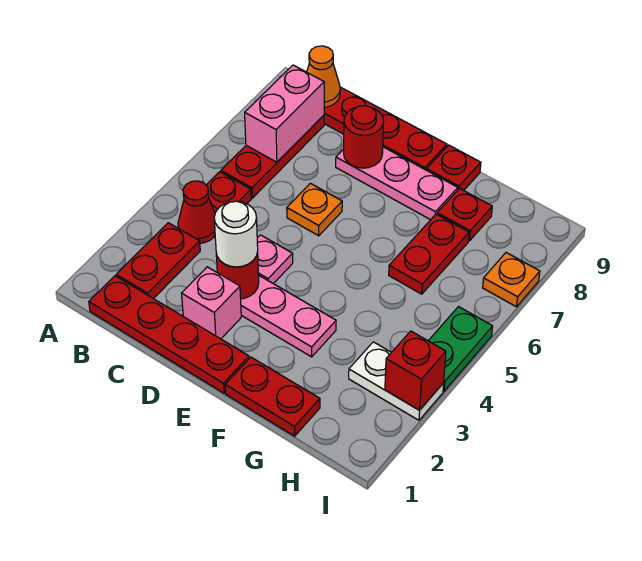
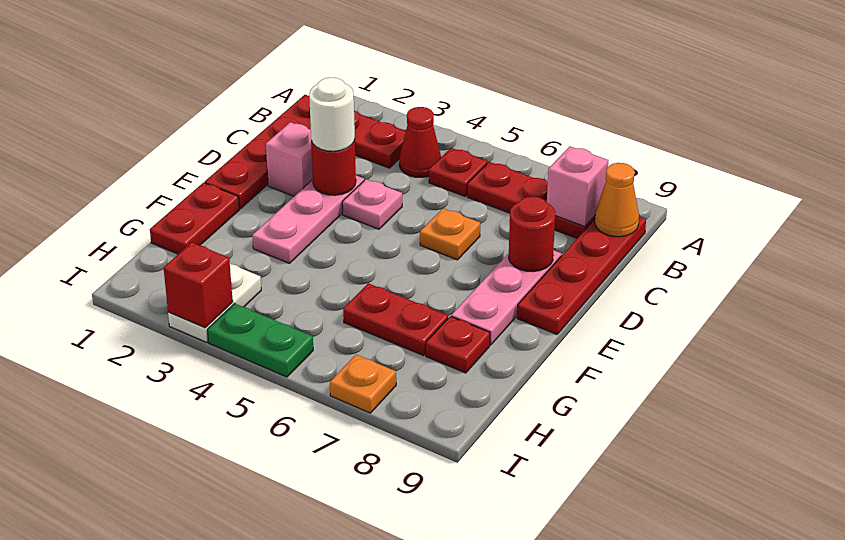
pink brick B7:B8 level 2 -> pink brick B8 level 2
red plate F9 level 1 -> none

